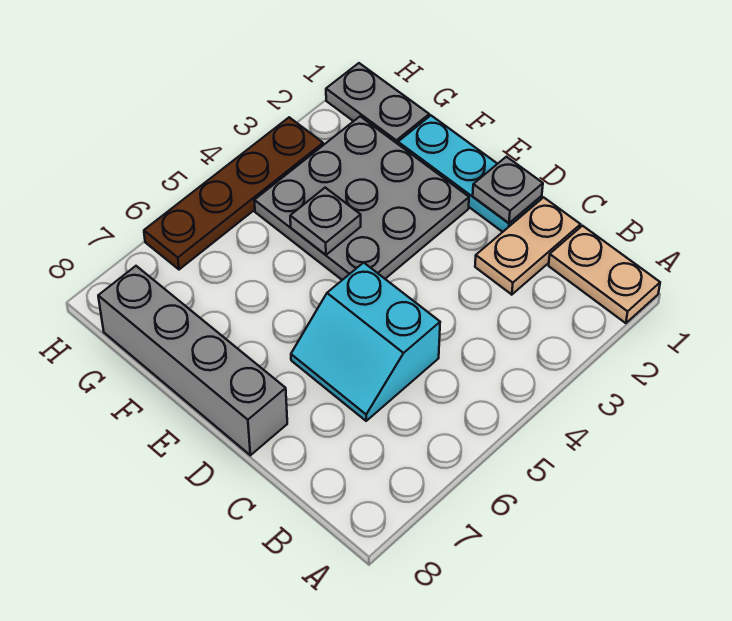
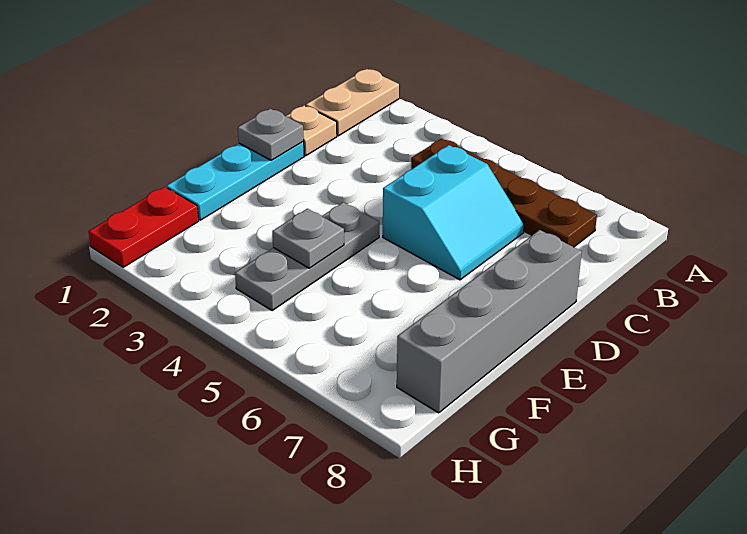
tan plate C1:C2 level 1 -> tan plate C1 level 1
grey plate E2:G4 level 1 -> grey plate E4:G4 level 1
grey plate G1:H1 level 1 -> red plate G1:H1 level 1
brown plate H3:H6 level 1 -> brown plate B4:B7 level 1

